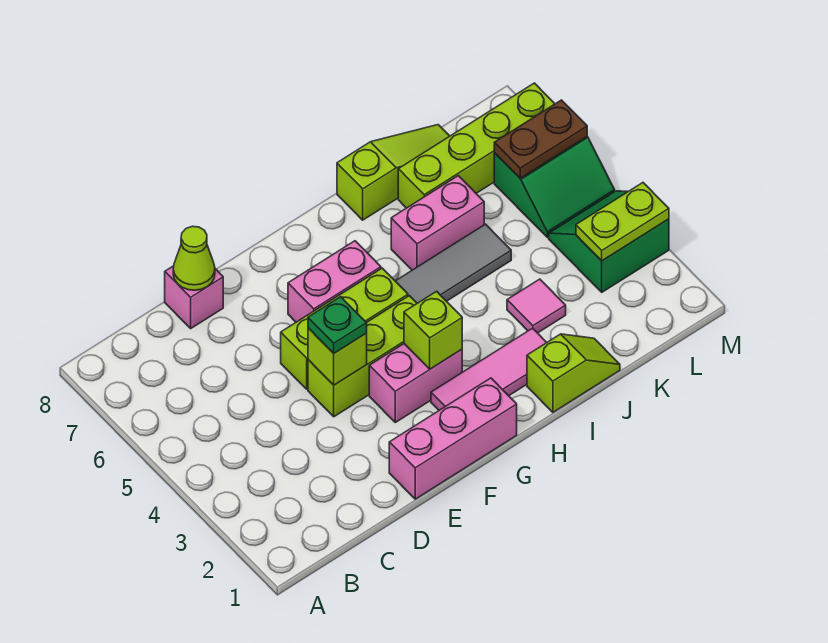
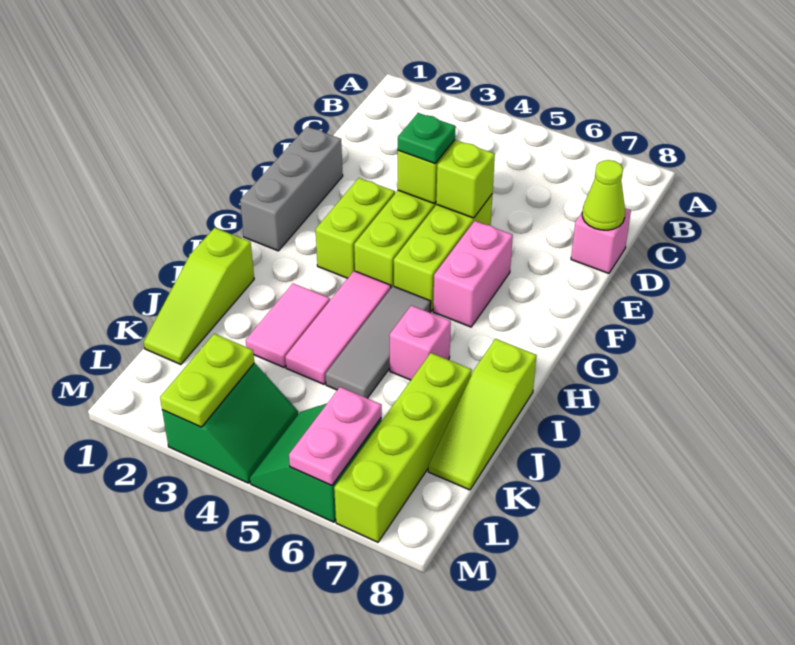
pink brick E1:G1 level 1 -> grey brick E1:G1 level 1
pink brick F3:G3 level 1 -> lime brick F3:G3 level 1
pink tile G2:I2 level 1 -> pink tile H4:J4 level 1
lime brick G3 level 2 -> lime brick E5 level 2
lime slope I1:J1 level 1 top I -> lime slope I1:K1 level 1 top I
pink brick I6:J6 level 1 -> pink brick I6 level 1
pink tile J3 level 1 -> pink tile I3:J3 level 1
brown plate L6:M6 level 2 -> pink plate L6:M6 level 2

